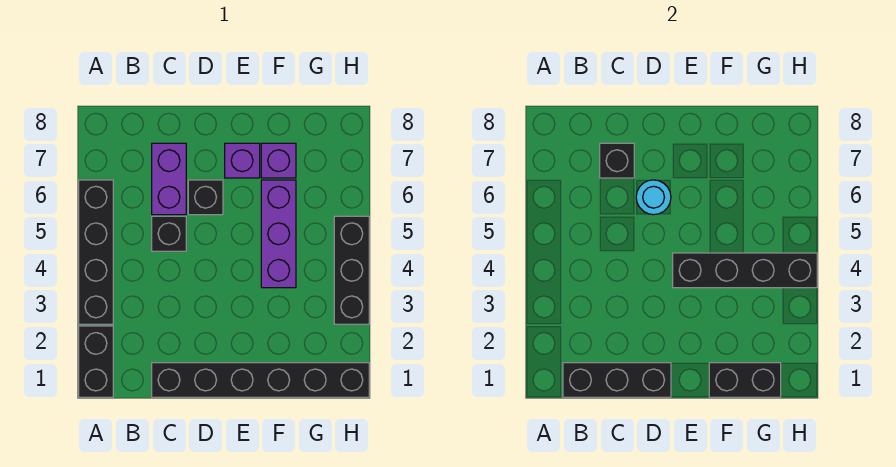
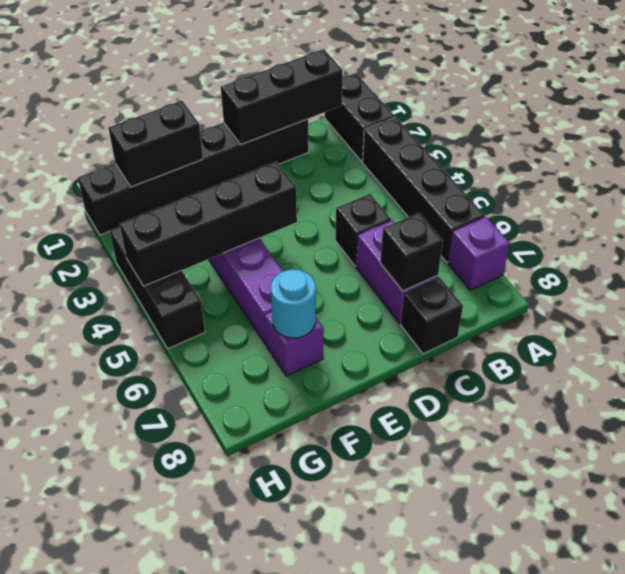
black brick D6 level 1 -> black brick C8 level 1
cyan round brick D6 level 2 -> cyan round brick F7 level 2
purple brick E7 level 1 -> purple brick A7 level 1

